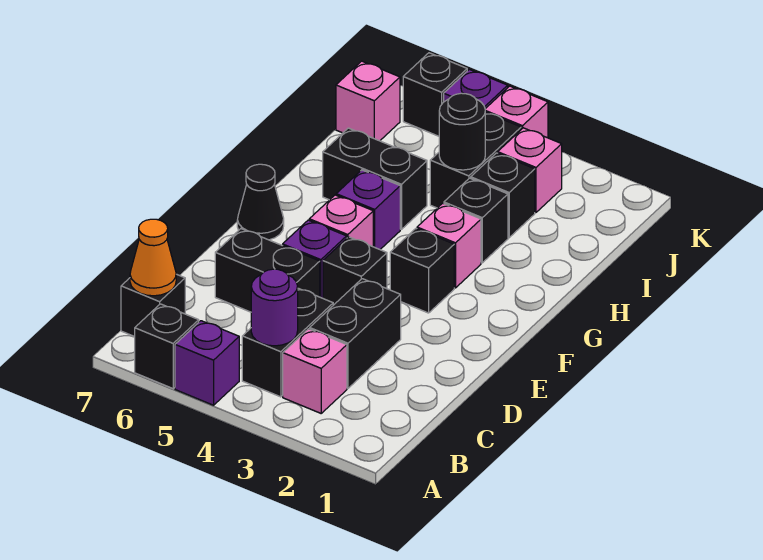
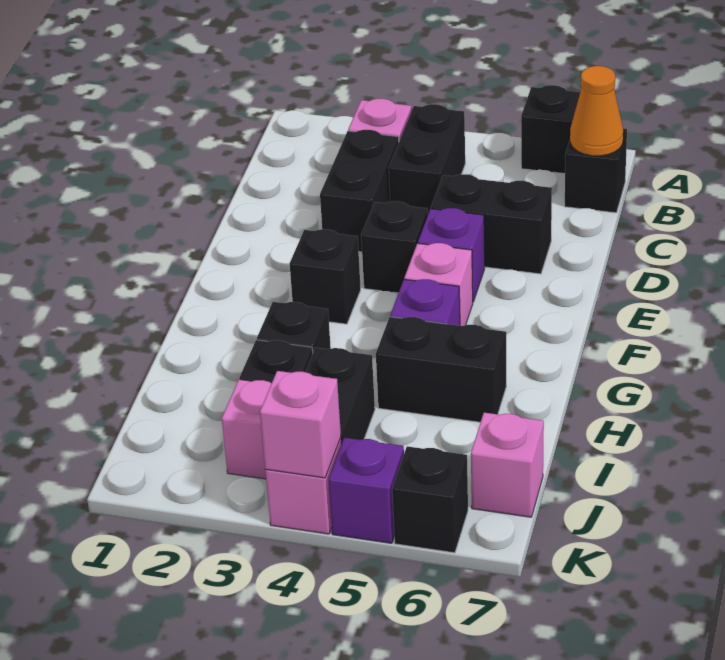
purple brick A5 level 1 -> none
purple round brick B4 level 2 -> none
black cone F7 level 1 -> none
pink brick G3 level 1 -> pink brick K4 level 2
black round brick I4 level 2 -> none

